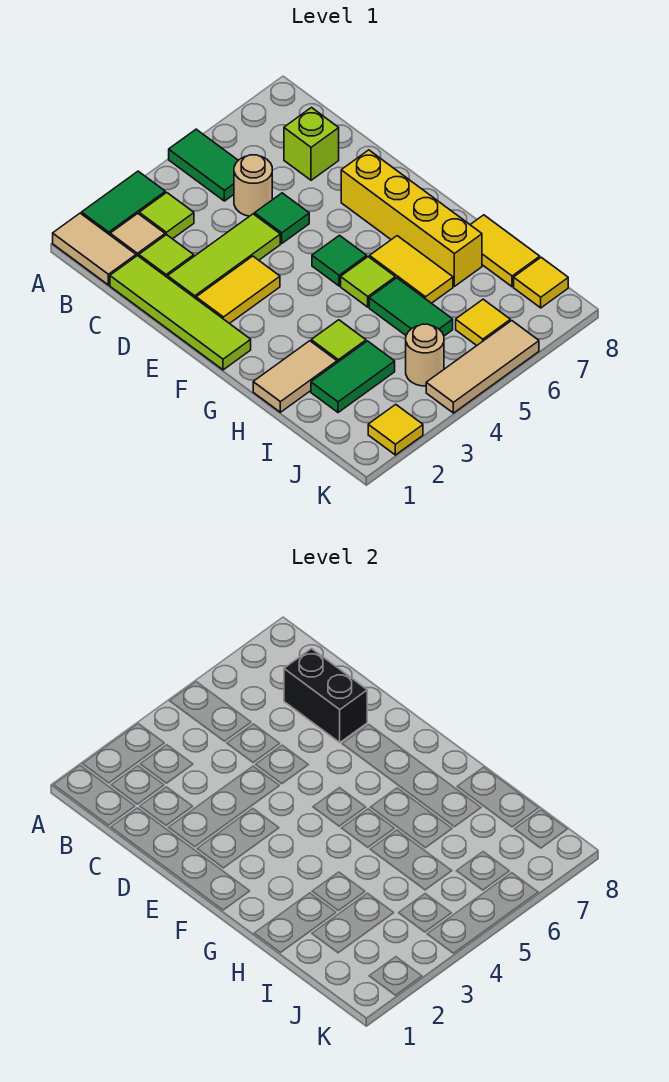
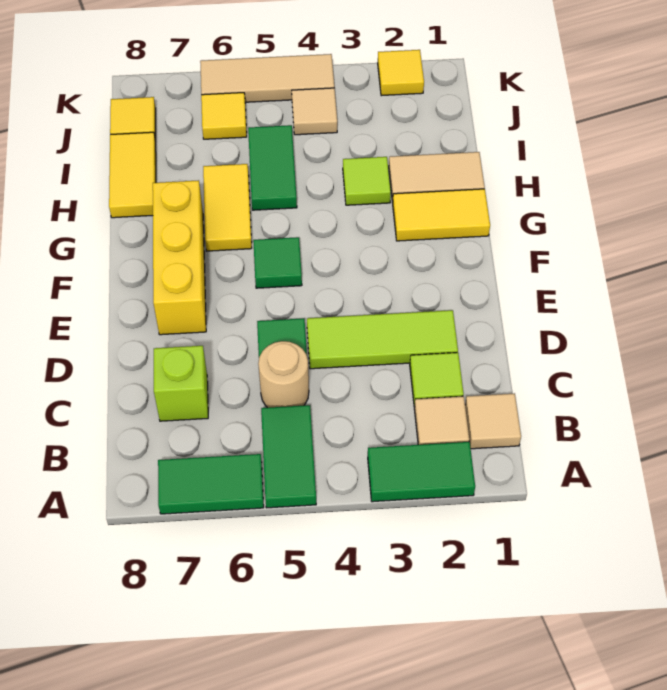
tan tile A1:B1 level 1 -> tan tile B1 level 1
lime tile B3 level 1 -> none
lime tile C1:F1 level 1 -> none
black brick C7:D7 level 2 -> none
yellow tile E2:E3 level 1 -> yellow tile G1:G2 level 1
yellow brick E7:H7 level 1 -> yellow brick E7:G7 level 1
lime tile G5 level 1 -> none
green tile I2:I3 level 1 -> green tile A6:A7 level 1
tan round brick J4 level 1 -> tan tile J4 level 1

